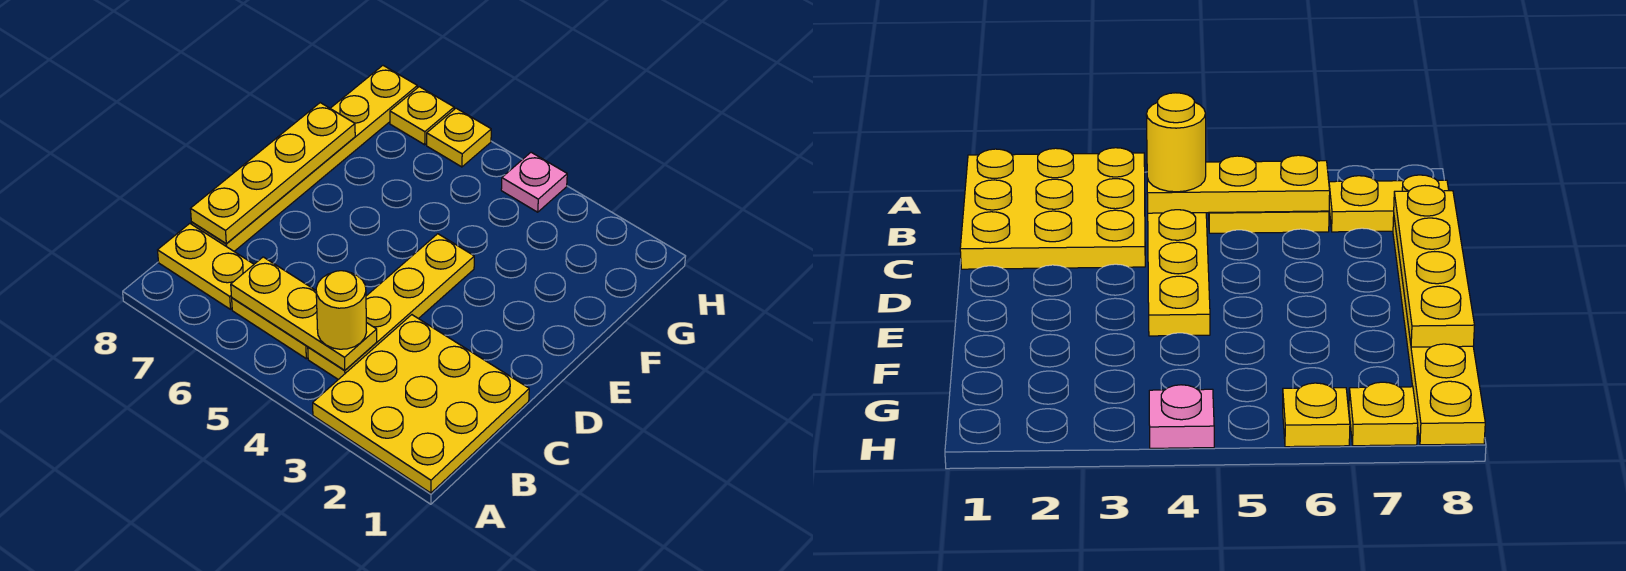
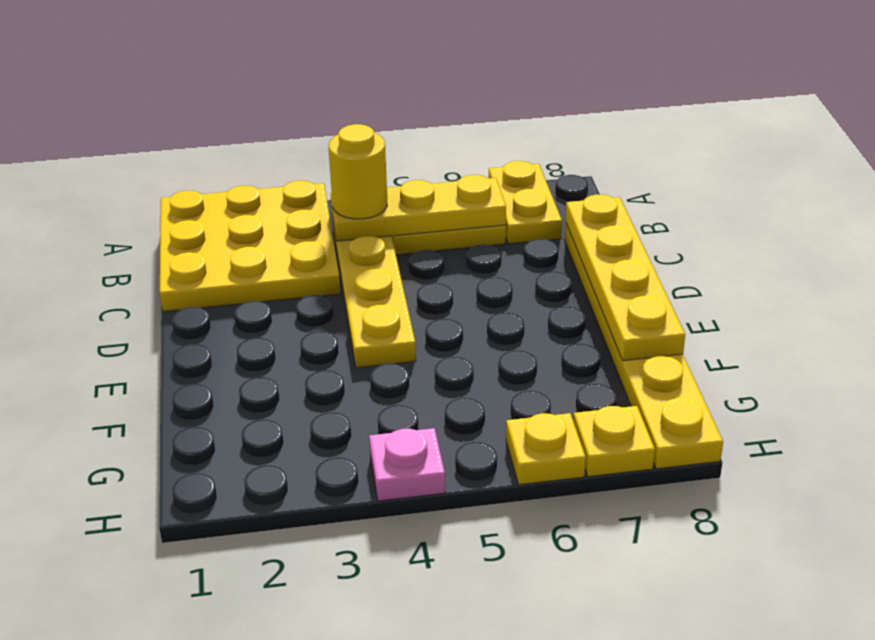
yellow plate B7:B8 level 1 -> yellow plate A7:B7 level 1

